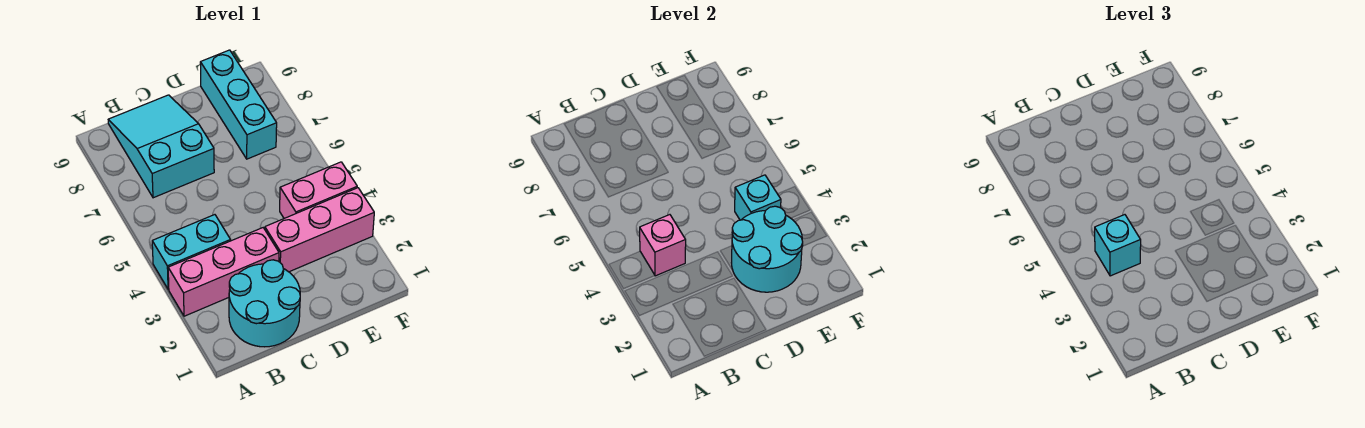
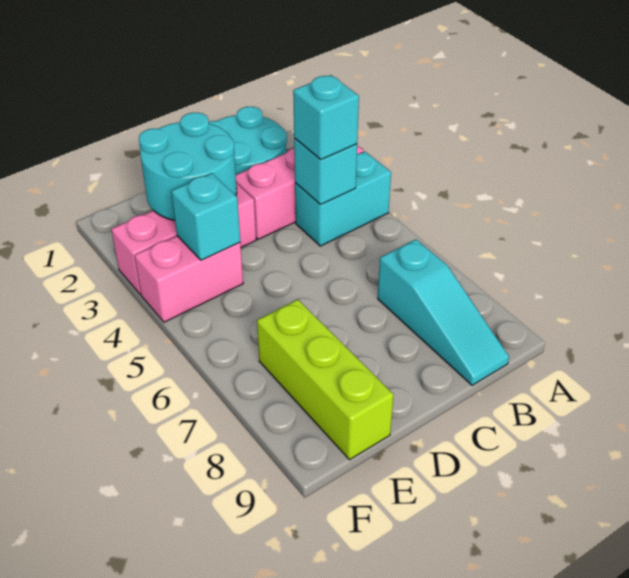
pink brick B4 level 2 -> cyan brick B4 level 2
cyan slope B7:C9 level 1 top 7 -> cyan slope B7:B9 level 1 top 7
cyan brick E7:E9 level 1 -> lime brick E7:E9 level 1

